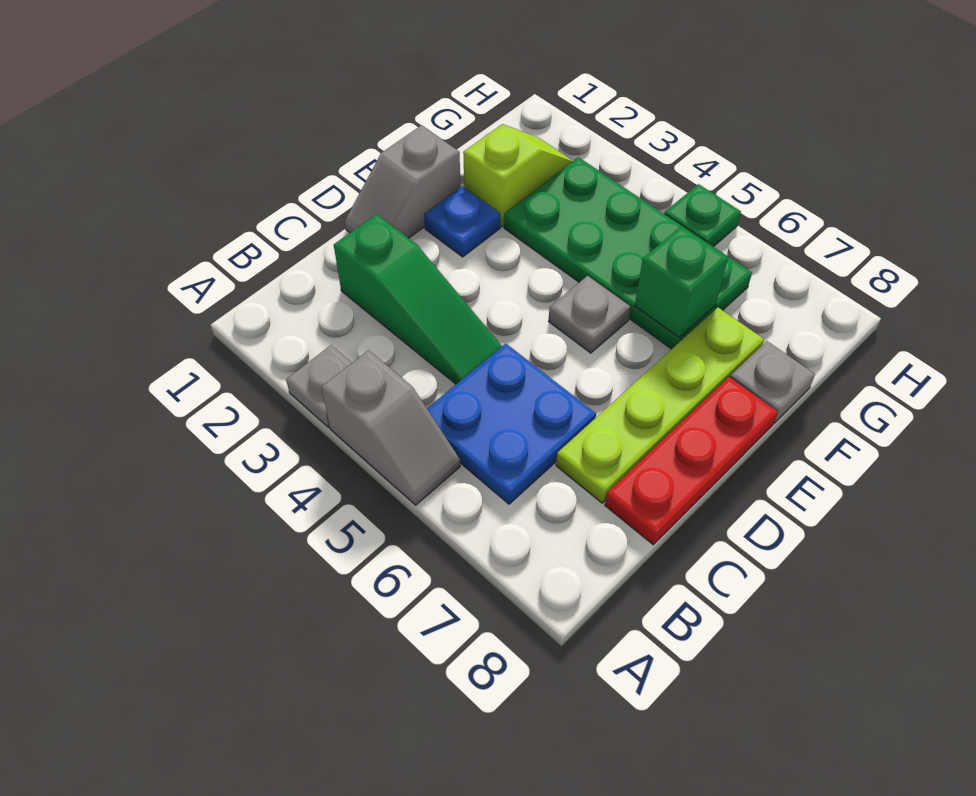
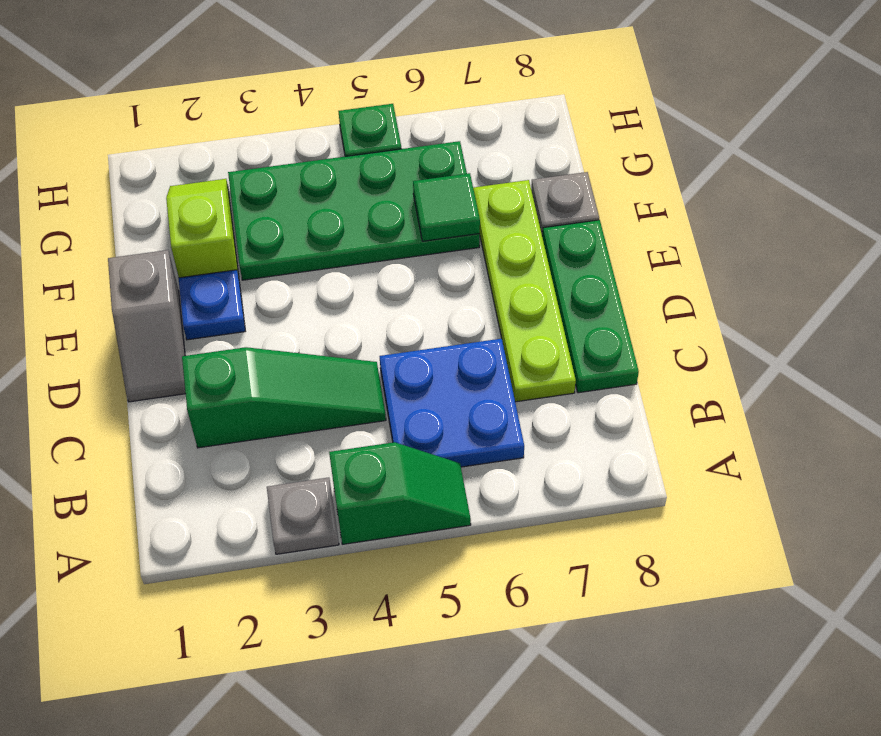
grey slope A4:A5 level 1 top 4 -> green slope A4:A5 level 1 top 4
red plate C8:E8 level 1 -> green plate C8:E8 level 1
grey plate E5 level 1 -> none
green brick F6 level 2 -> green tile F6 level 2

